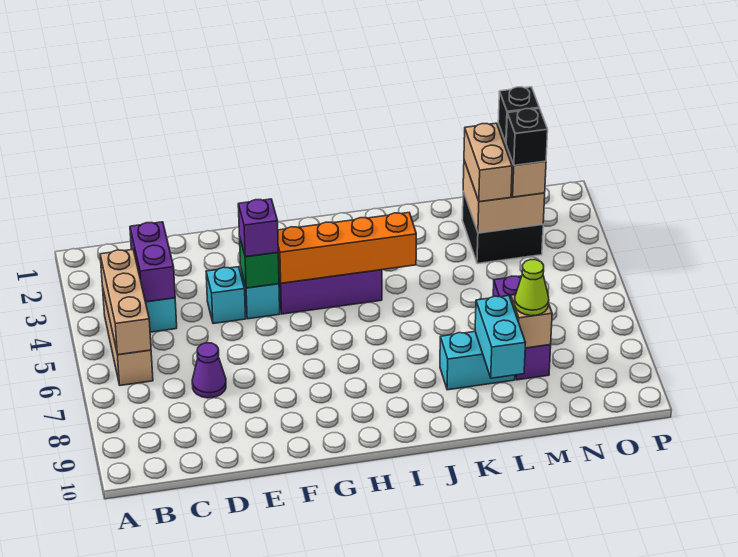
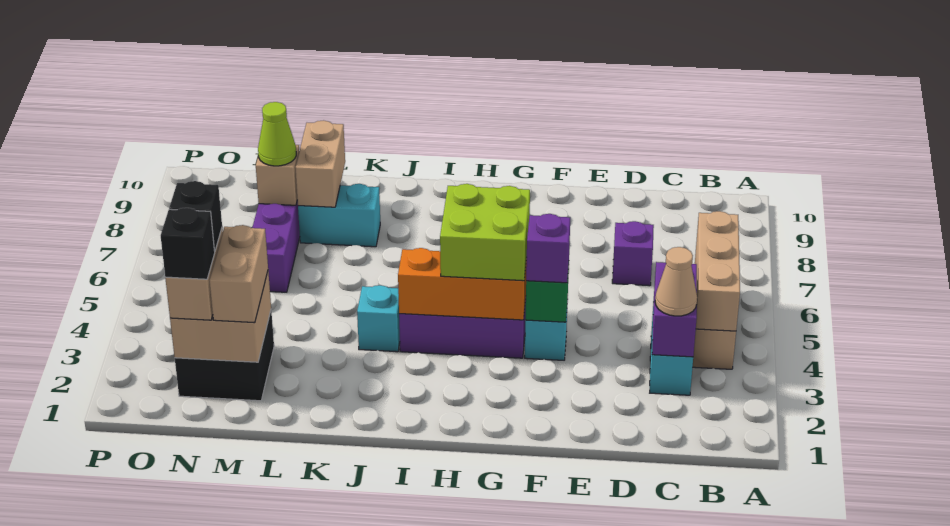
none -> tan cone C3 level 3
purple cone D7 level 1 -> purple brick D7 level 1
cyan brick E4 level 1 -> cyan brick J4 level 1
orange brick G4:J4 level 2 -> orange brick G4:I4 level 2
none -> lime brick G4:H5 level 3
cyan brick L8:L9 level 2 -> tan brick L8:L9 level 2

